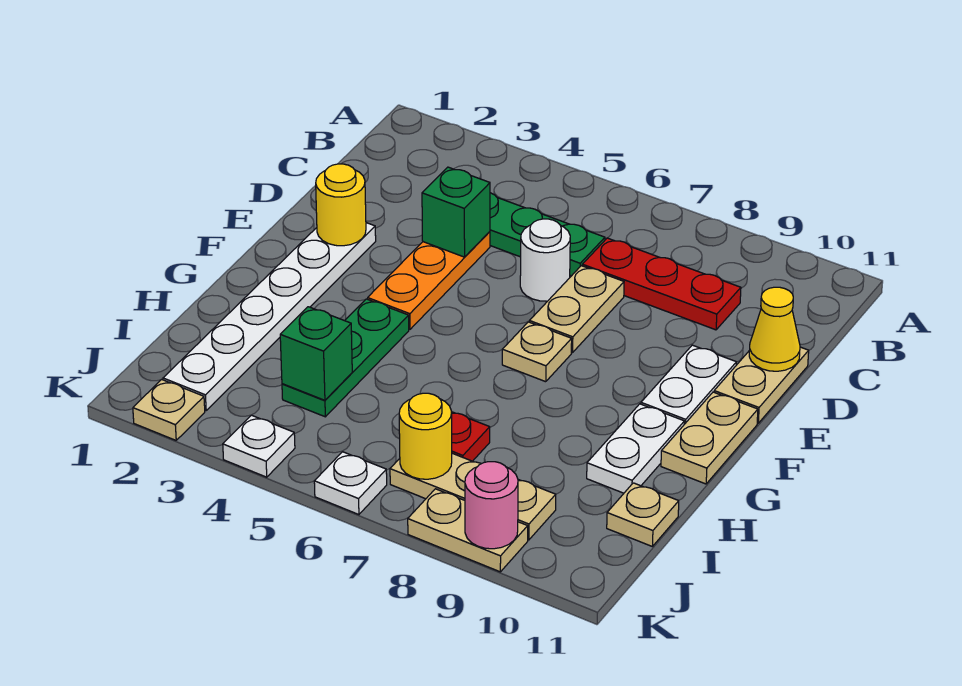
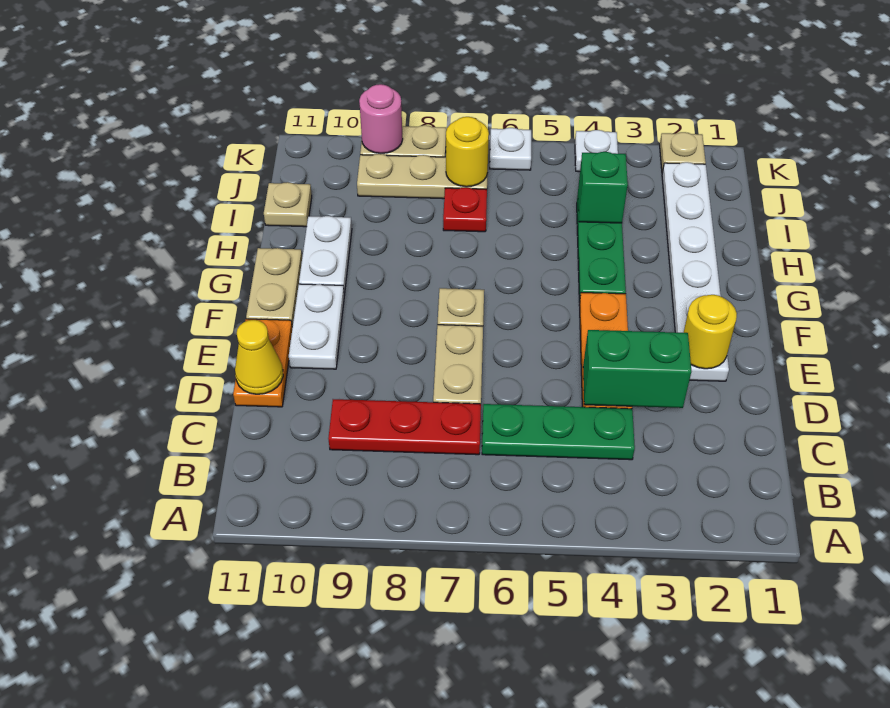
green brick D4 level 2 -> green brick D3:D4 level 2
white round brick D6 level 1 -> none
tan plate D11:E11 level 1 -> orange plate D11:E11 level 1

